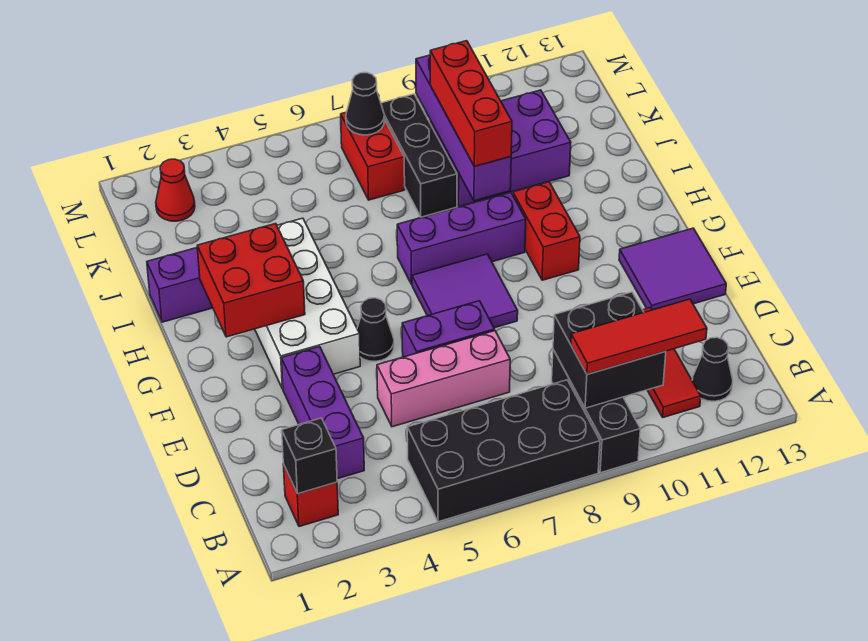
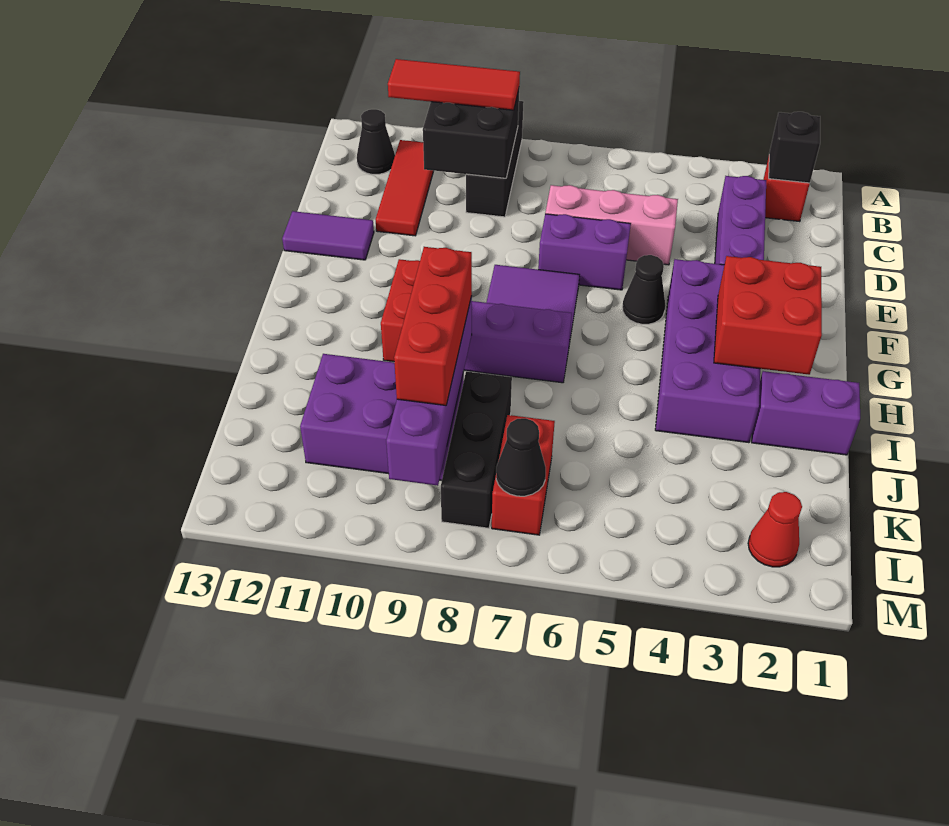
black brick A5:B8 level 1 -> none
purple tile E12:F13 level 1 -> purple tile E12:E13 level 1
white brick F3:I4 level 1 -> purple brick F3:I4 level 1

